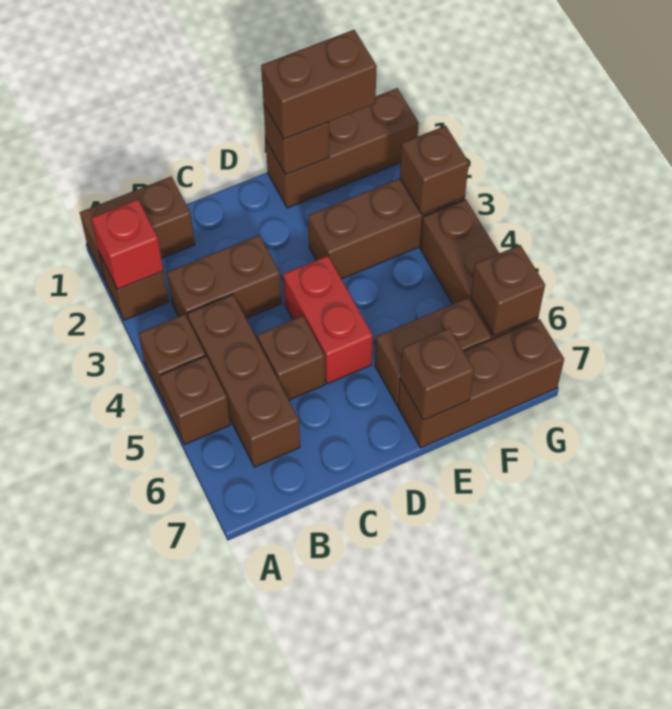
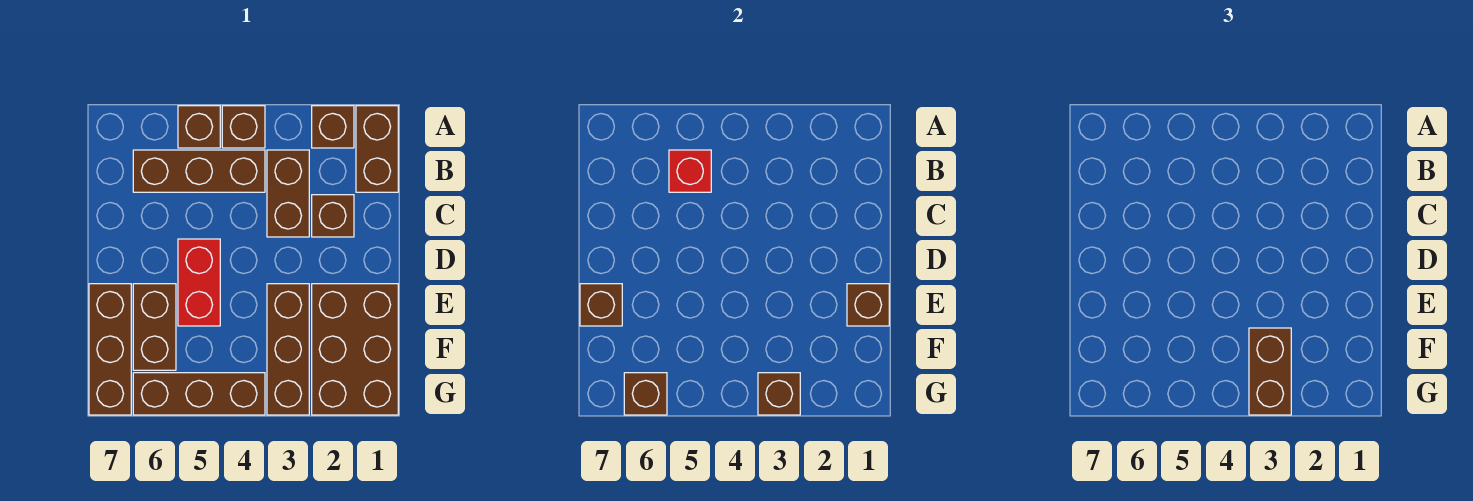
red brick A2 level 2 -> red brick B5 level 2
brown brick C5 level 1 -> brown brick C2 level 1
red brick D4:D5 level 1 -> red brick D5:E5 level 1
brown brick E1:G1 level 1 -> brown brick E1:G2 level 1
brown brick E1:F1 level 3 -> brown brick F3:G3 level 3

